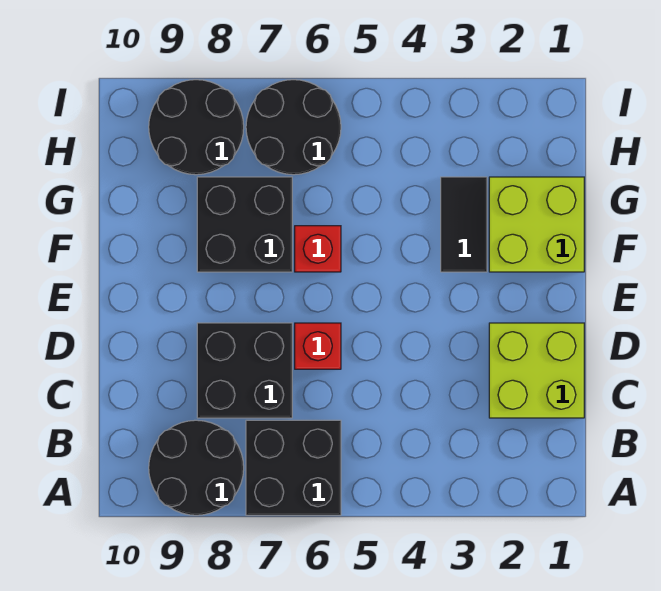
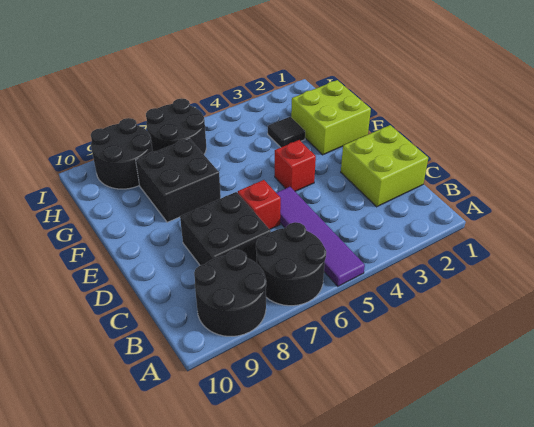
none -> purple tile A5:D5 level 1
black brick A6:B7 level 1 -> black round brick A6:B7 level 1
black tile F3:G3 level 1 -> black tile G3 level 1
red brick F6 level 1 -> red brick E4 level 1

